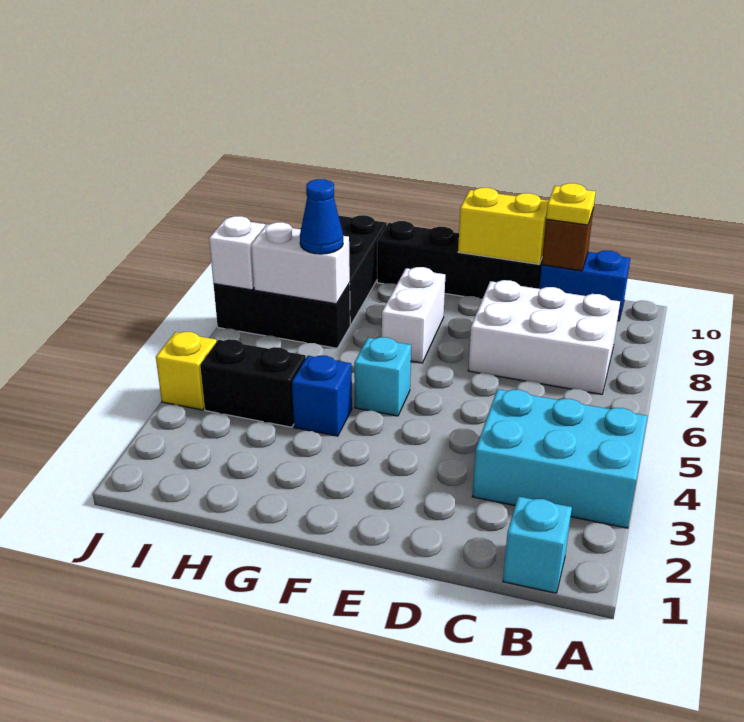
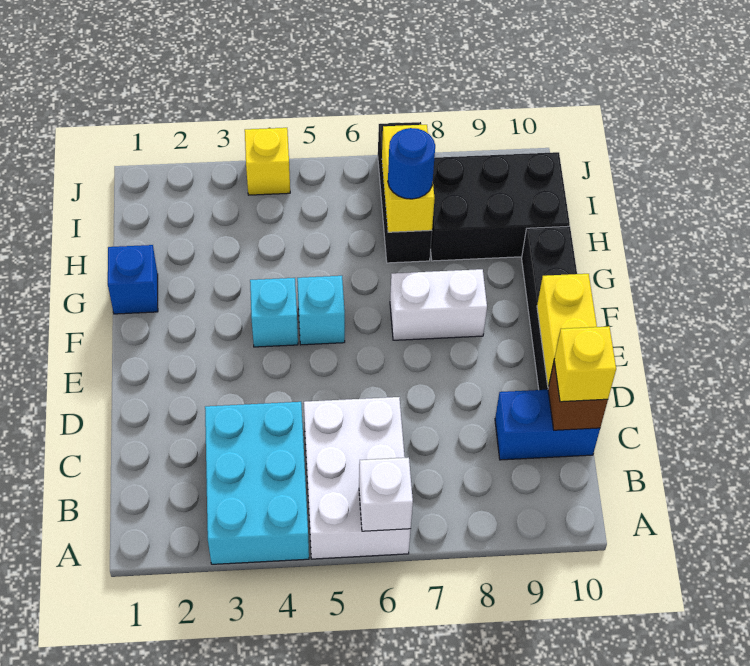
cyan brick B1 level 1 -> cyan brick F4 level 1
white brick B7:D8 level 1 -> white brick A5:C6 level 1
blue brick B10:C10 level 1 -> blue brick C9:C10 level 1
yellow plate C10 level 3 -> yellow brick C10 level 3
blue brick G4 level 1 -> blue brick G1 level 1
black brick H4:I4 level 1 -> none
white brick H7:I7 level 2 -> yellow brick H7:I7 level 2
blue cone H7 level 3 -> blue round brick H7 level 3
white brick J7 level 2 -> white brick A6 level 2

